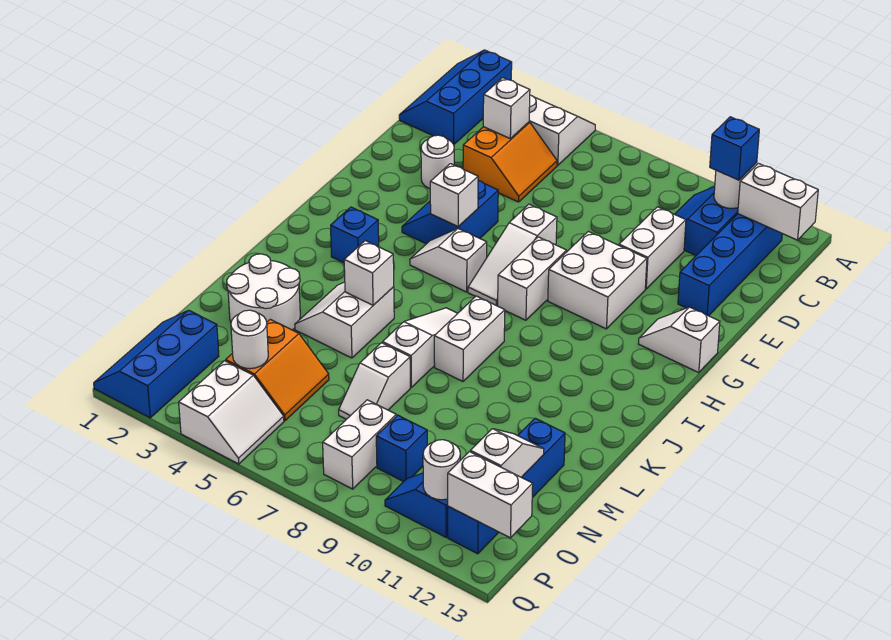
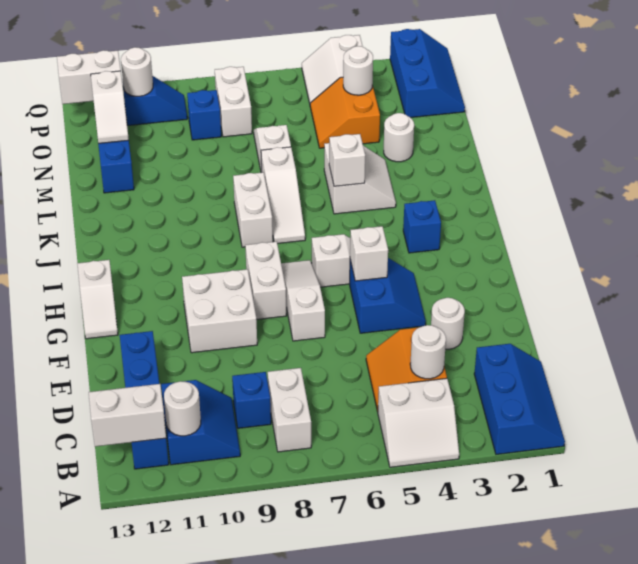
blue brick B11 level 3 -> blue brick C9 level 1
white brick C4 level 2 -> white round brick C4 level 2
white brick D10:E10 level 1 -> white brick B8:C8 level 1
white slope G12:G13 level 1 top 13 -> white slope G13:H13 level 1 top H
white round brick L2:M3 level 1 -> white round brick M3 level 1

